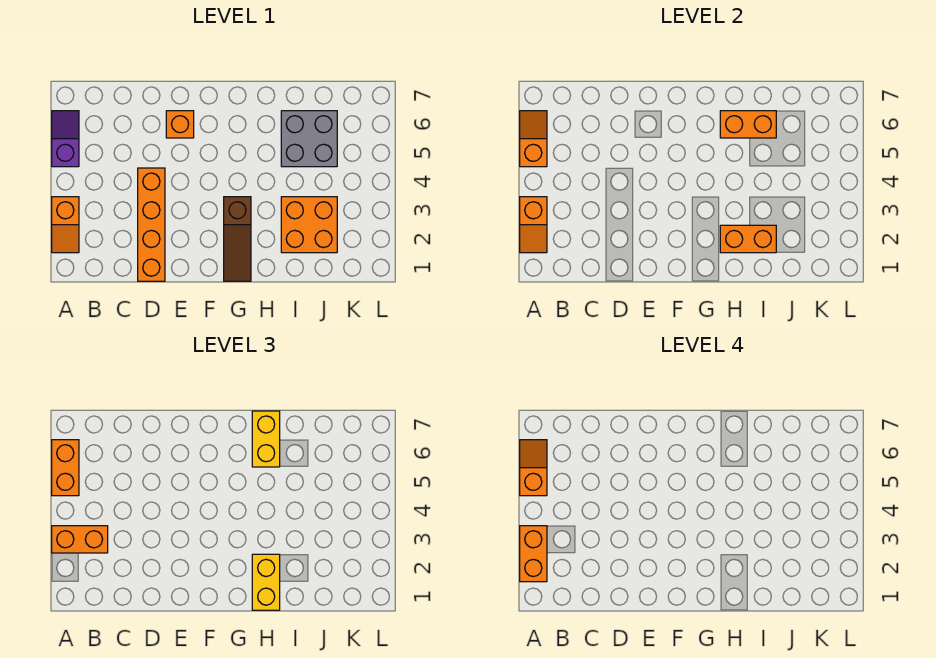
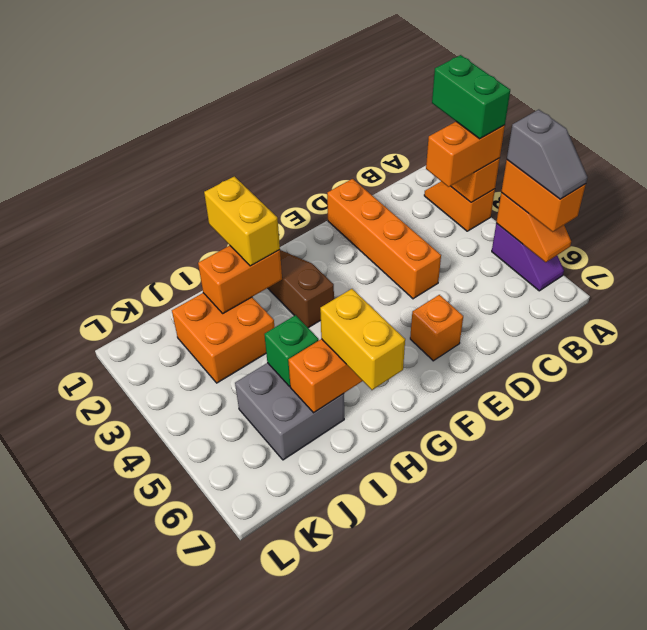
orange brick A2:A3 level 4 -> green brick A2:A3 level 4
orange slope A5:A6 level 4 top 5 -> grey slope A5:A6 level 4 top 5
none -> green brick I5 level 2

